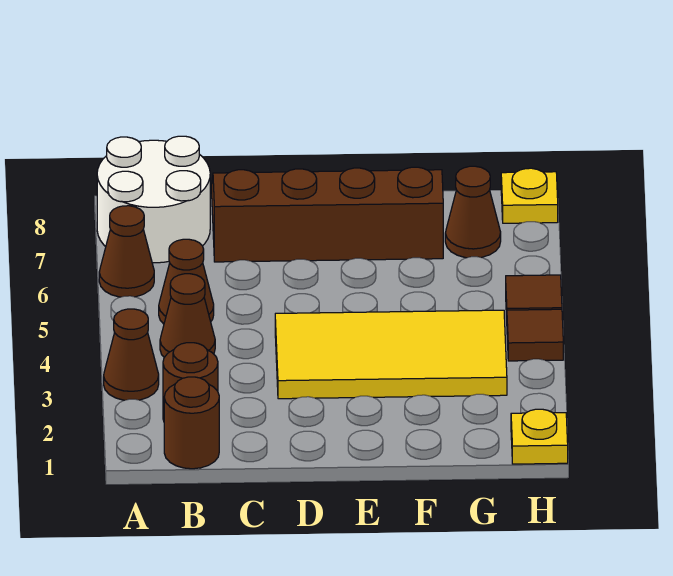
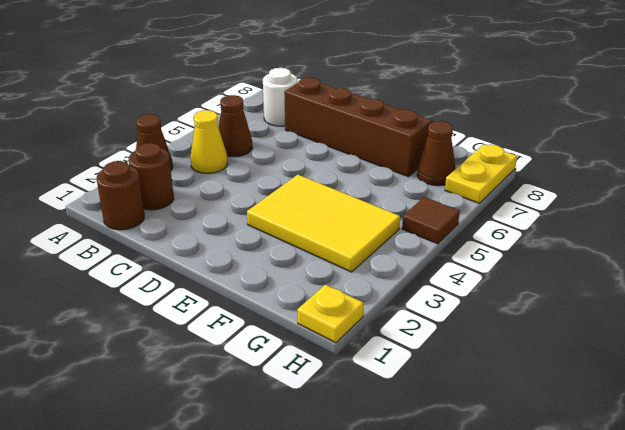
brown cone A6 level 1 -> none
white round brick A7:B8 level 1 -> white round brick B7 level 1
brown cone B4 level 1 -> yellow cone B4 level 1
yellow tile D3:G4 level 1 -> yellow tile E3:G4 level 1
brown tile H4 level 1 -> none
yellow plate H8 level 1 -> yellow plate H7:H8 level 1

